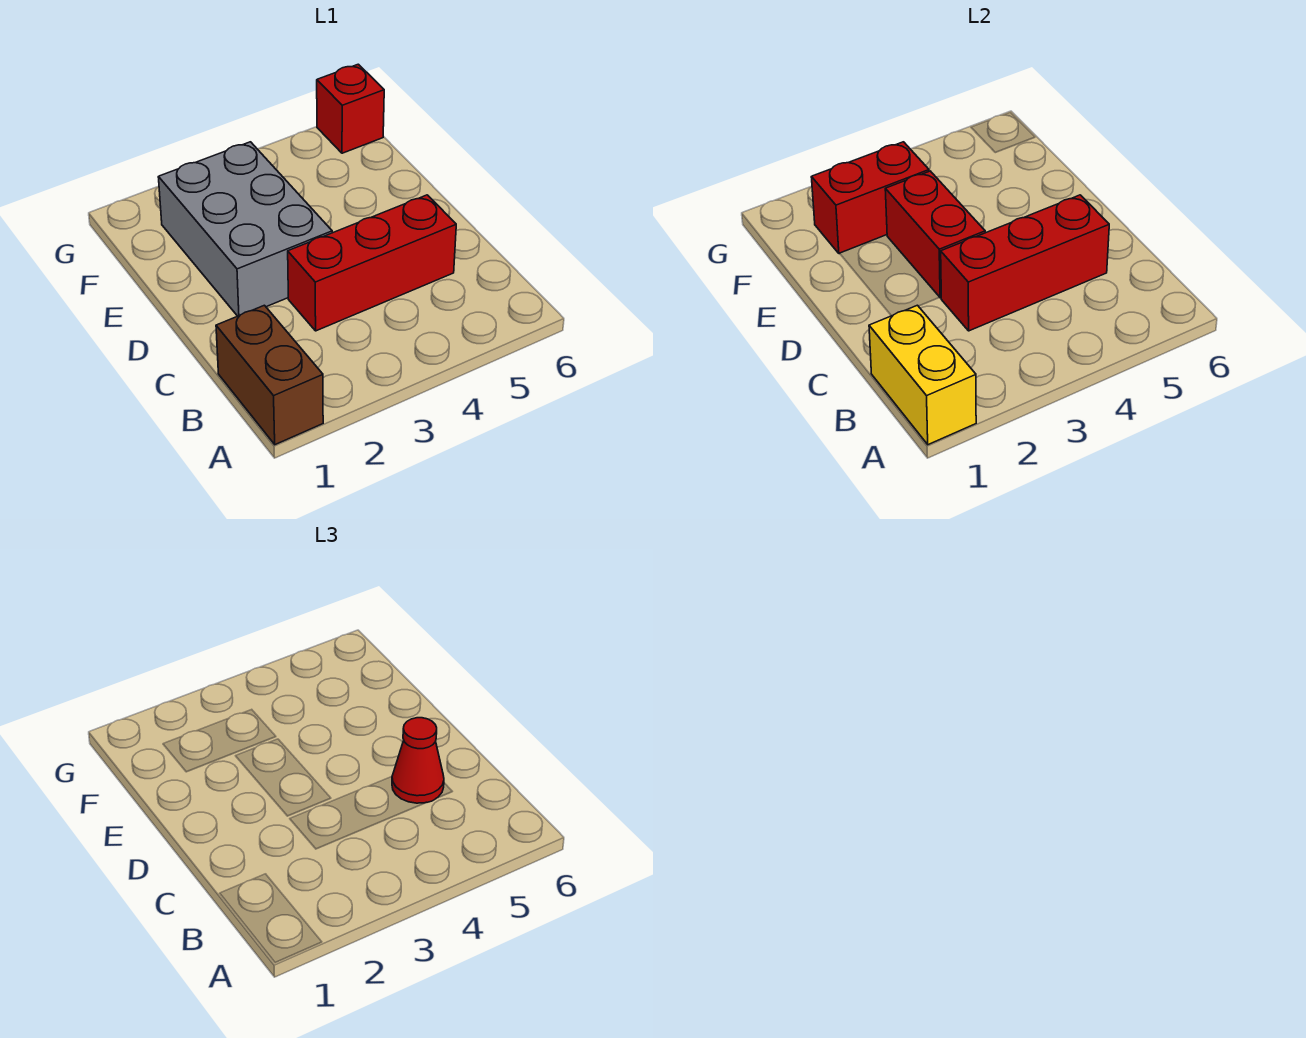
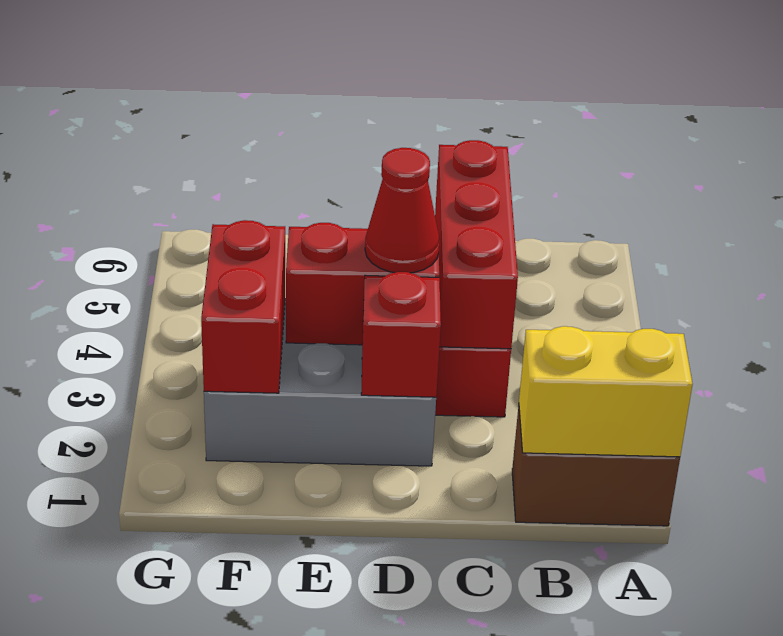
red cone C5 level 3 -> red cone D3 level 3
red brick G6 level 1 -> red brick D2 level 2

